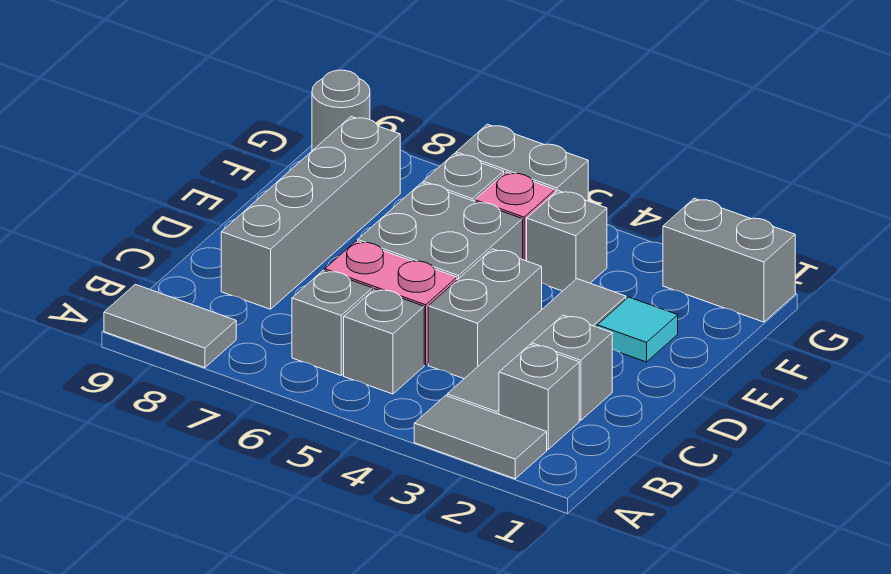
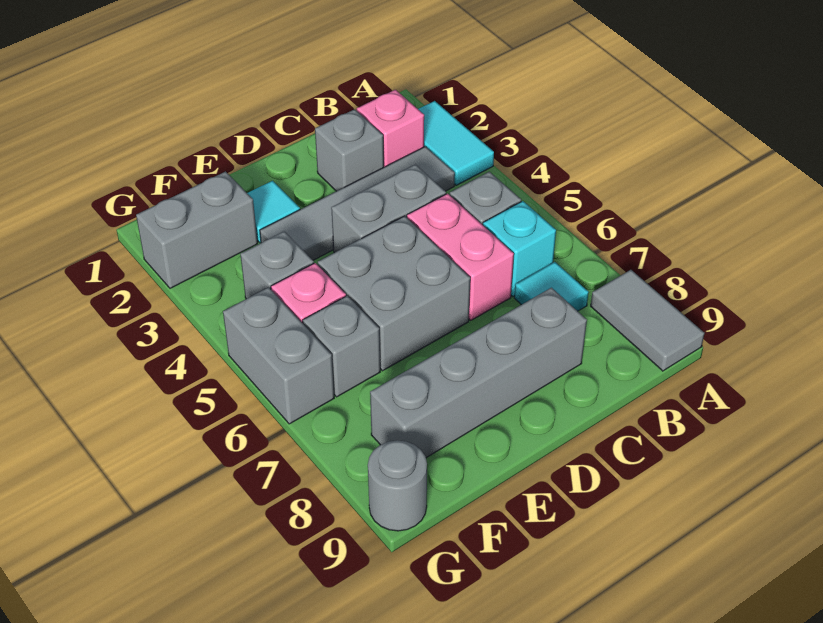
grey tile A2:A3 level 1 -> cyan tile A2:A3 level 1
grey brick B2 level 1 -> pink brick B2 level 1
grey brick B6 level 1 -> cyan brick B6 level 1
none -> cyan tile B7 level 1
grey brick G1:G2 level 1 -> grey brick F2:G2 level 1

